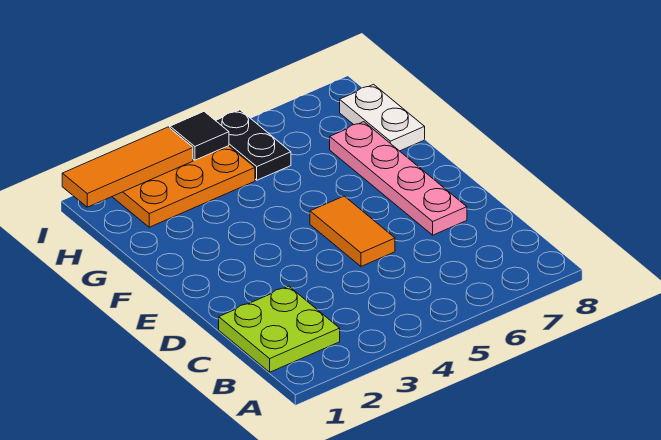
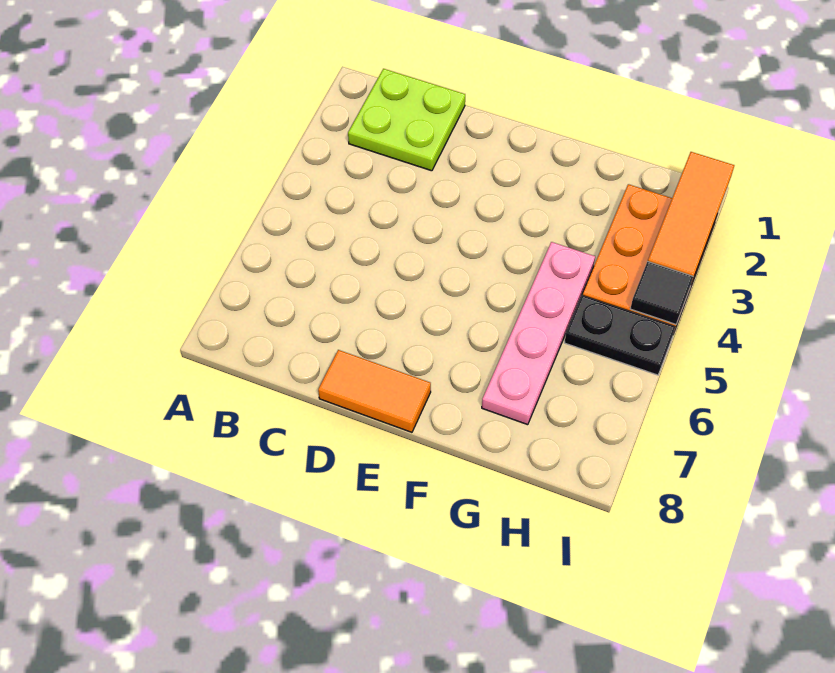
orange tile D5:E5 level 1 -> orange tile D8:E8 level 1
pink plate D7:G7 level 1 -> pink plate G4:G7 level 1
white plate G8:H8 level 1 -> none

